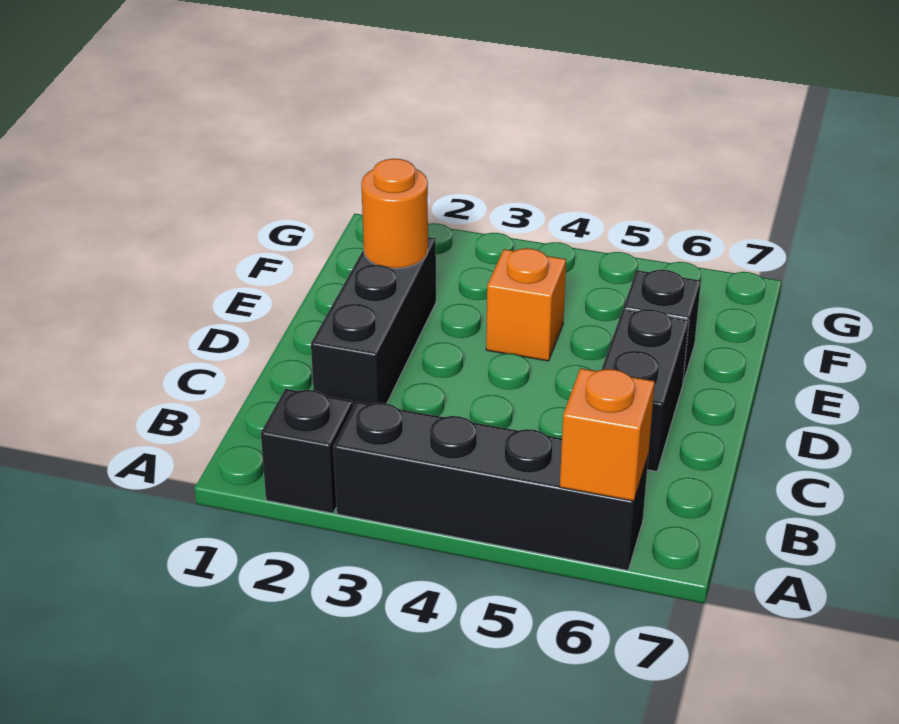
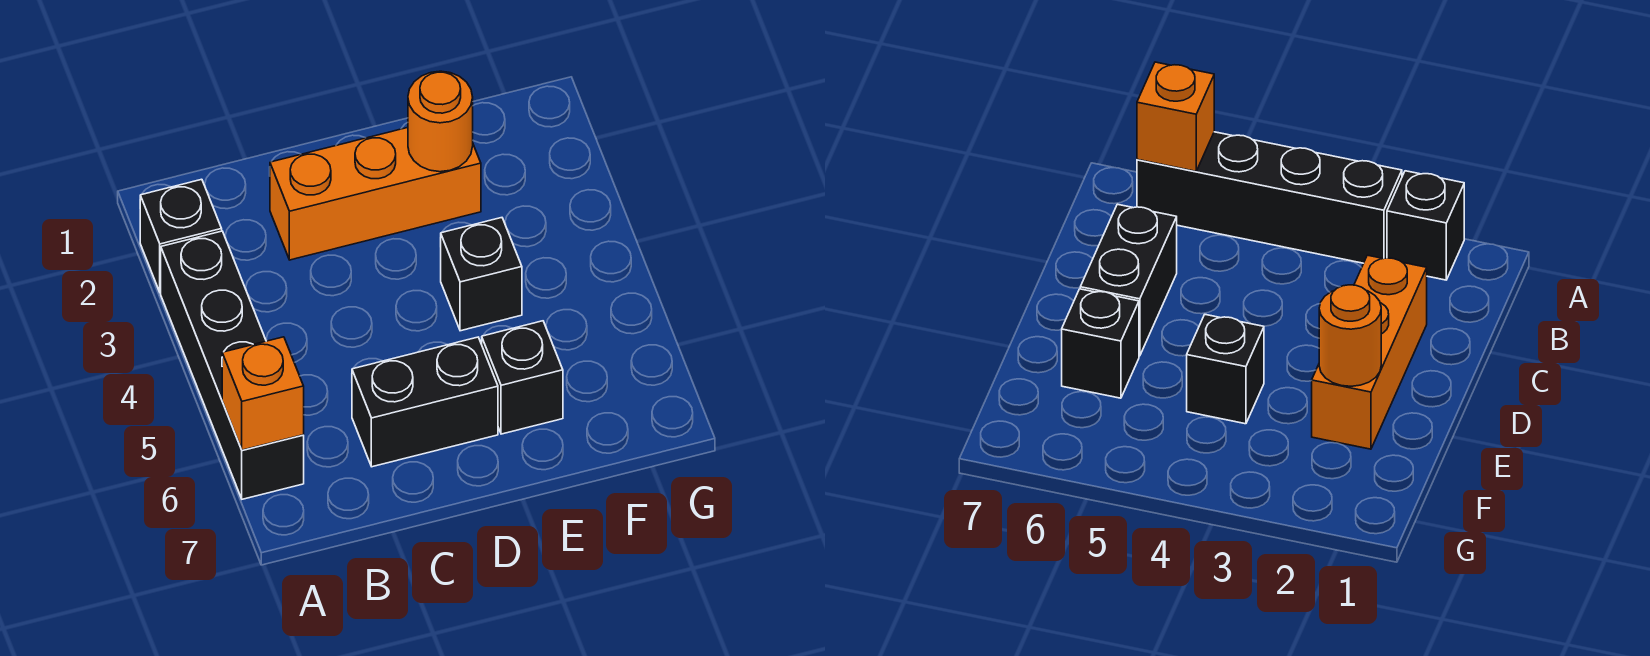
black brick C2:E2 level 1 -> orange brick C2:E2 level 1
orange brick E4 level 1 -> black brick E4 level 1

